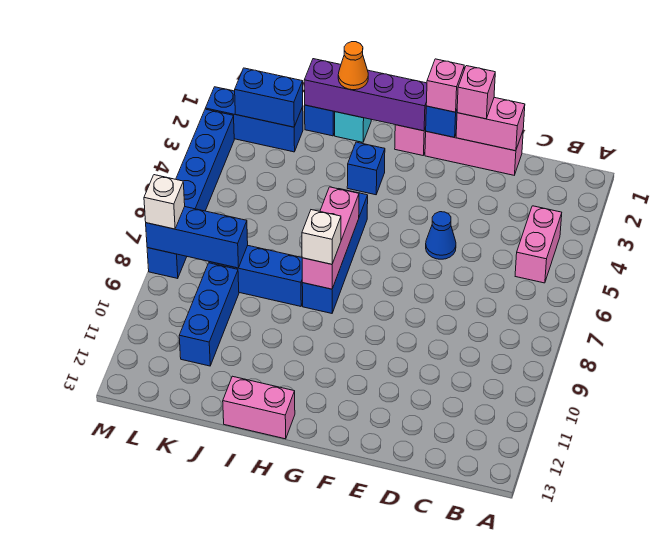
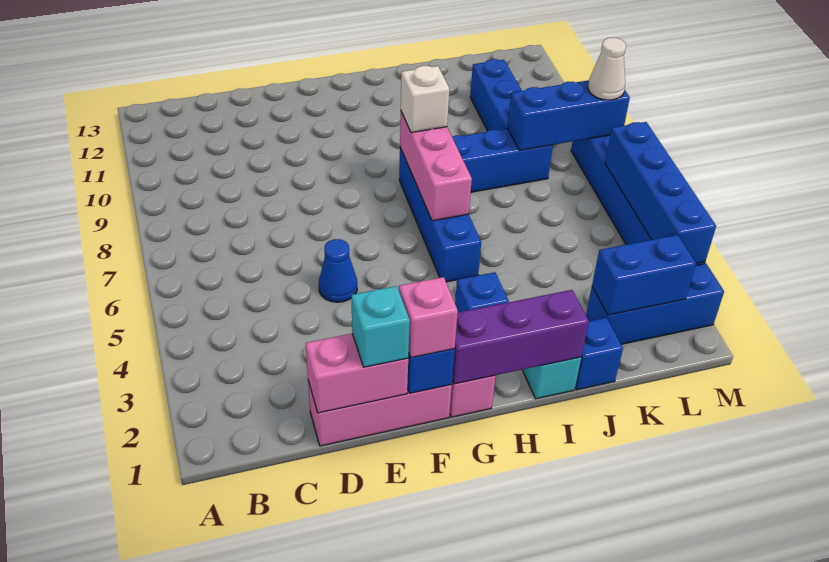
pink brick B4:B5 level 1 -> none
pink brick E1 level 3 -> cyan brick E1 level 3
purple brick G1:J1 level 2 -> purple brick G1:I1 level 2
pink brick H13:I13 level 1 -> none
orange cone I1 level 3 -> none
none -> blue brick M3:M6 level 2
white brick M8 level 3 -> white cone M8 level 3

